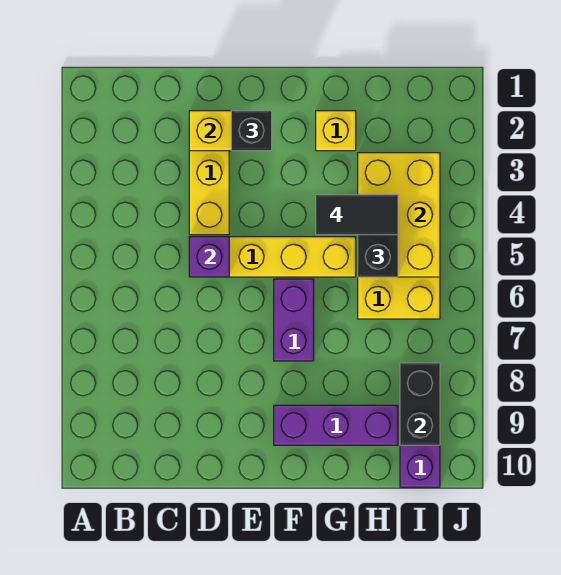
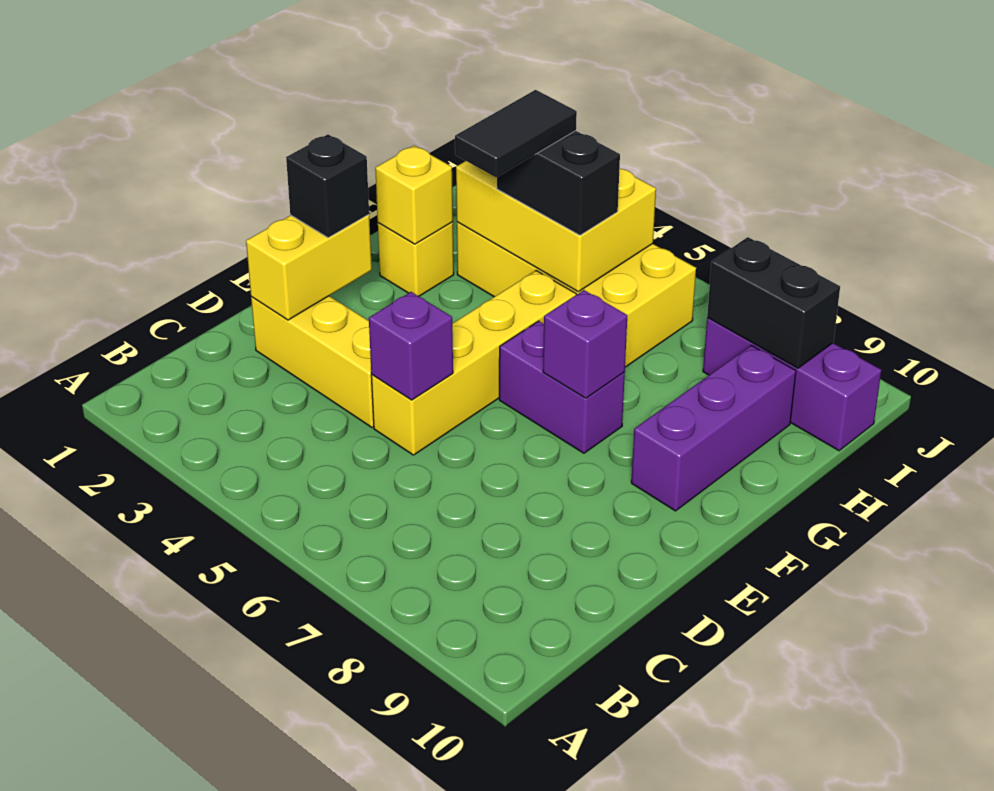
none -> purple brick F7 level 2
none -> yellow brick G2 level 2

